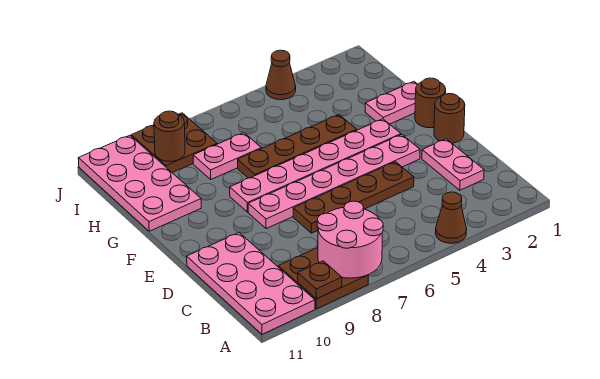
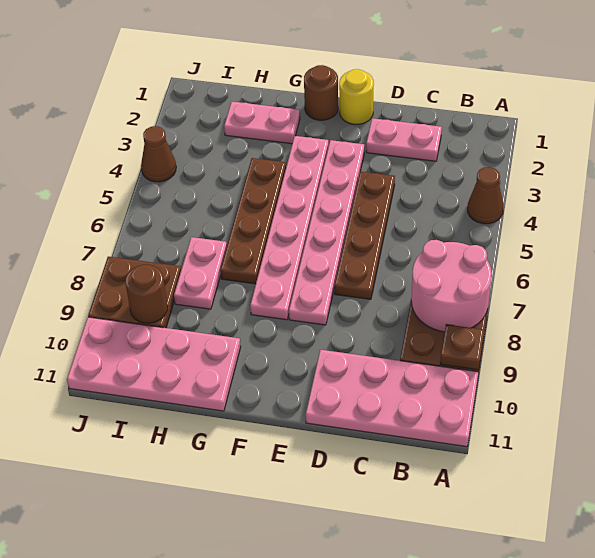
brown round brick E1 level 1 -> yellow round brick E1 level 1
pink plate G1:G2 level 1 -> pink plate G2:H2 level 1

